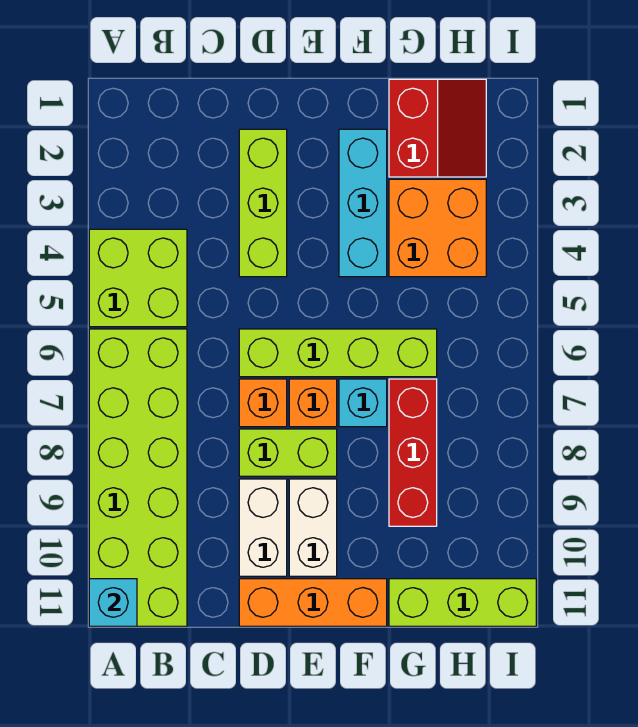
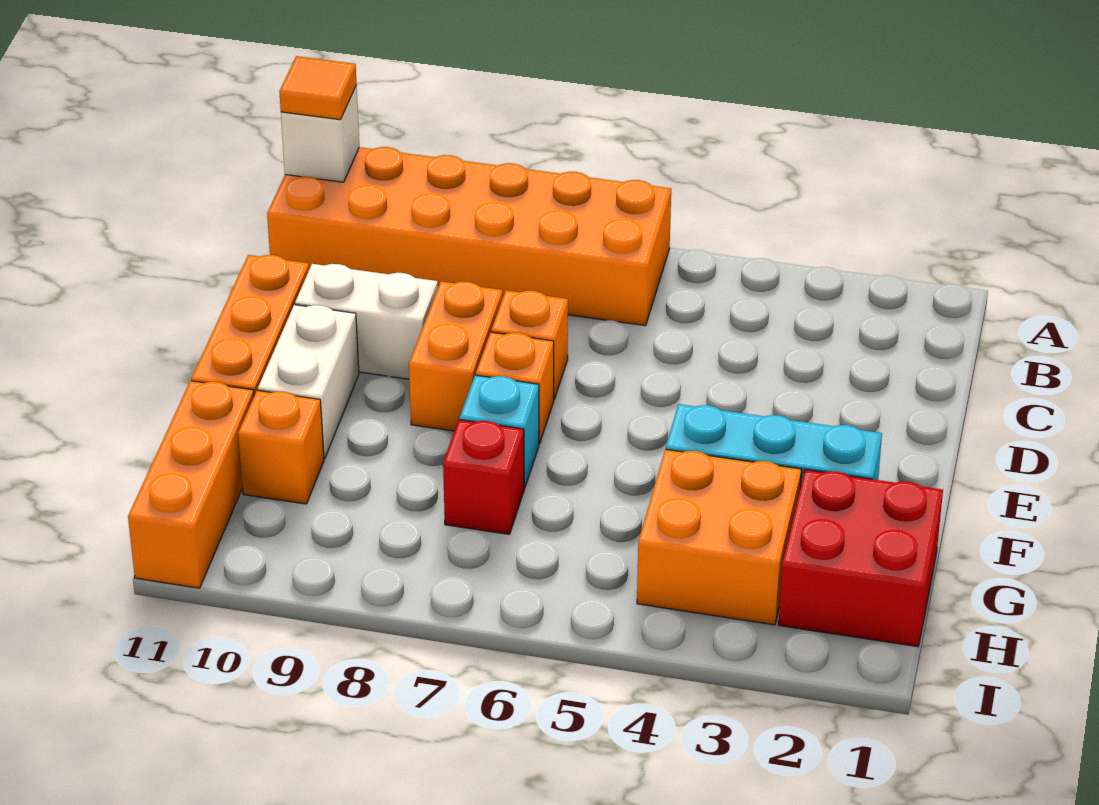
lime brick A4:B5 level 1 -> none
lime brick A6:B11 level 1 -> orange brick A6:B11 level 1
cyan brick A11 level 2 -> white brick A11 level 2
none -> orange tile A11 level 3
lime brick D2:D4 level 1 -> none
lime brick D6:G6 level 1 -> none
lime brick D8:E8 level 1 -> orange brick D8:E8 level 1
white brick E9:E10 level 1 -> white brick E10:F10 level 1
red slope G1:H2 level 1 top G -> red brick G1:H2 level 1
red brick G7:G9 level 1 -> red brick G7 level 1
none -> orange brick G10 level 1
lime brick G11:I11 level 1 -> orange brick G11:I11 level 1

